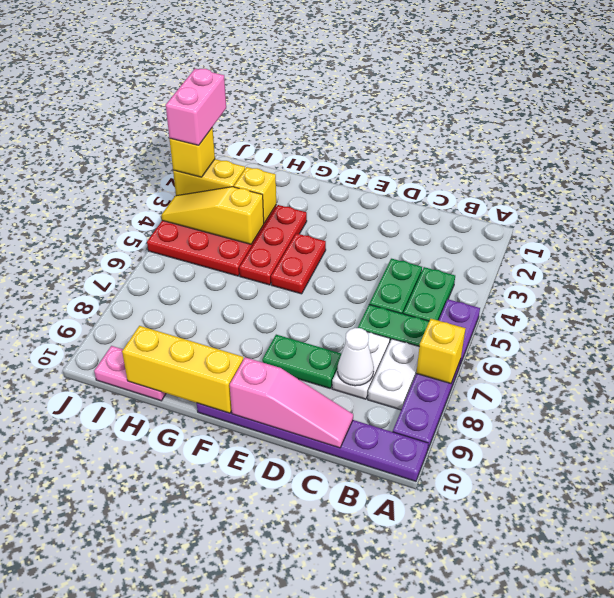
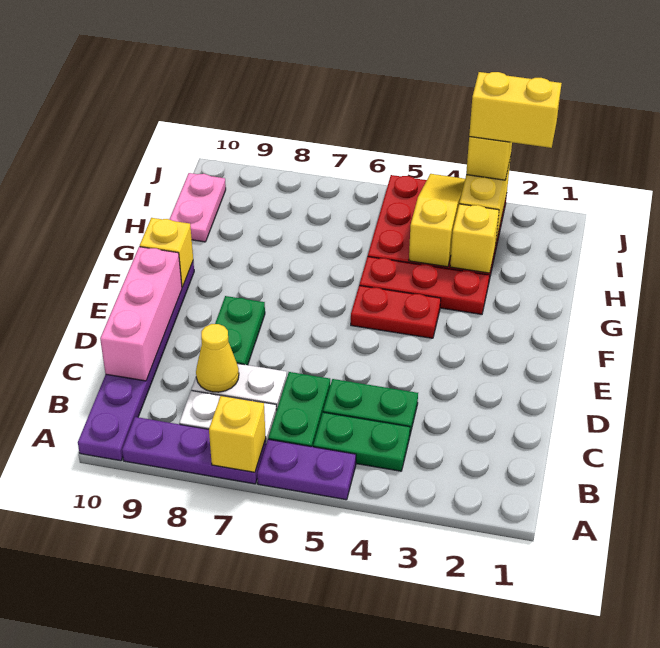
white cone C8 level 2 -> yellow cone C8 level 2
pink slope C10:E10 level 2 top E -> pink brick C10:E10 level 2
yellow brick F10:H10 level 2 -> yellow brick F10 level 2
pink brick J2:J3 level 4 -> yellow brick J2:J3 level 4

